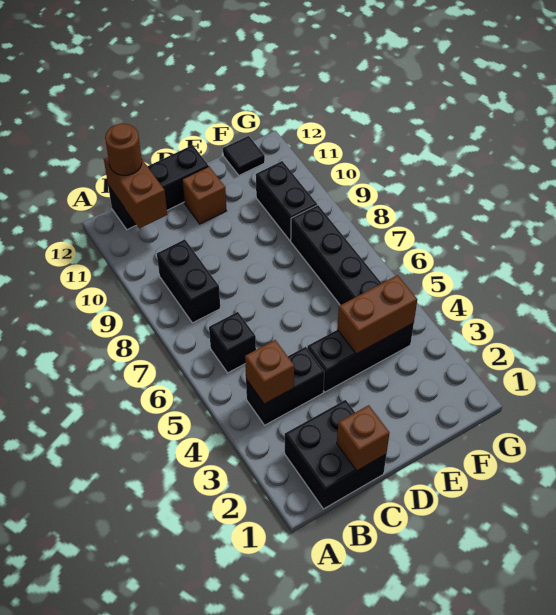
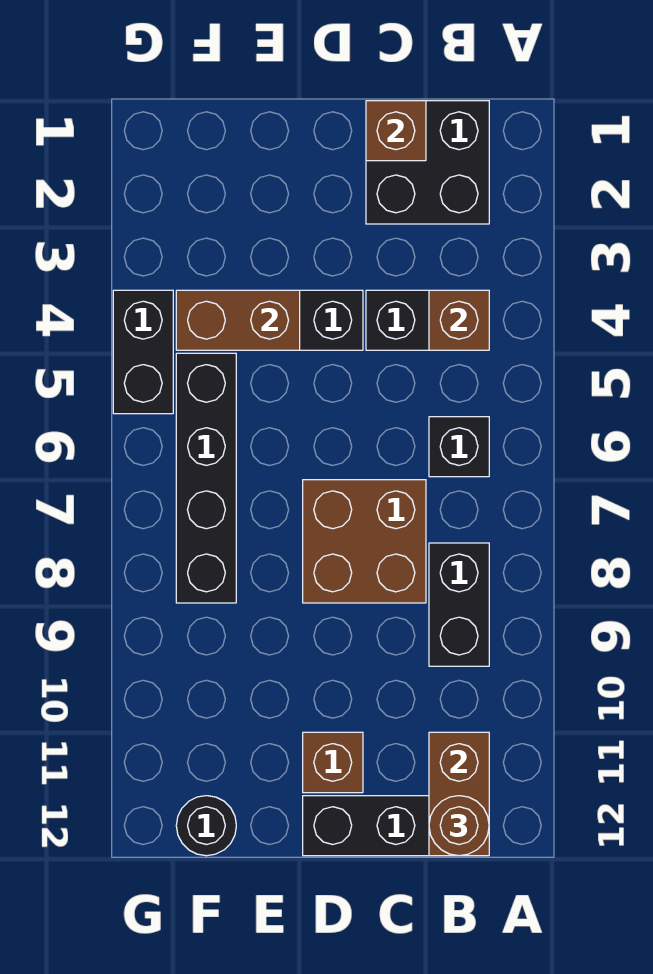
none -> brown brick C7:D8 level 1
black brick F9:F10 level 1 -> black brick G4:G5 level 1
black tile F12 level 1 -> black round brick F12 level 1

